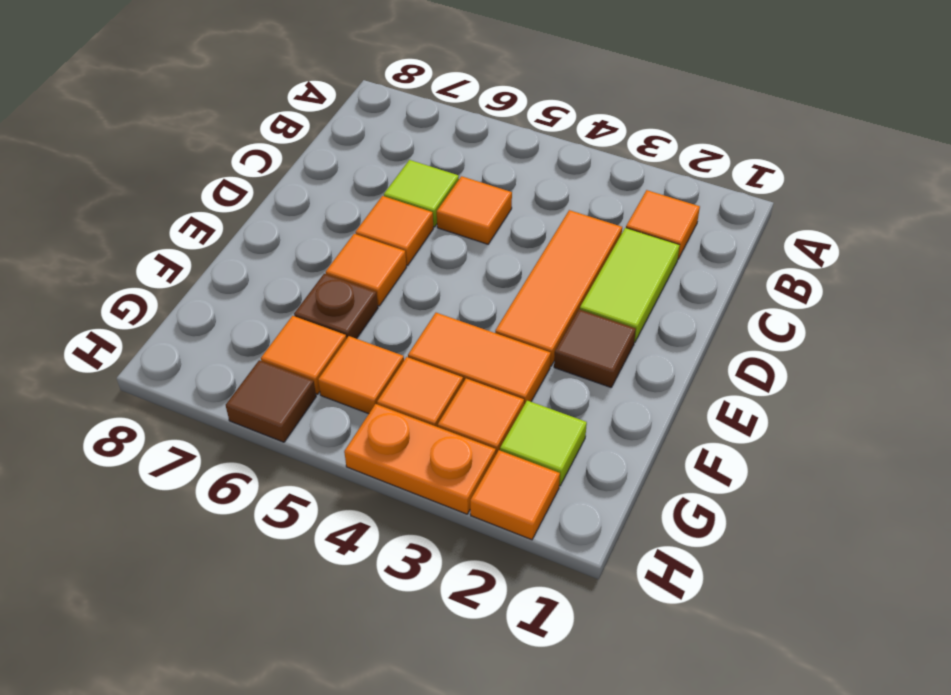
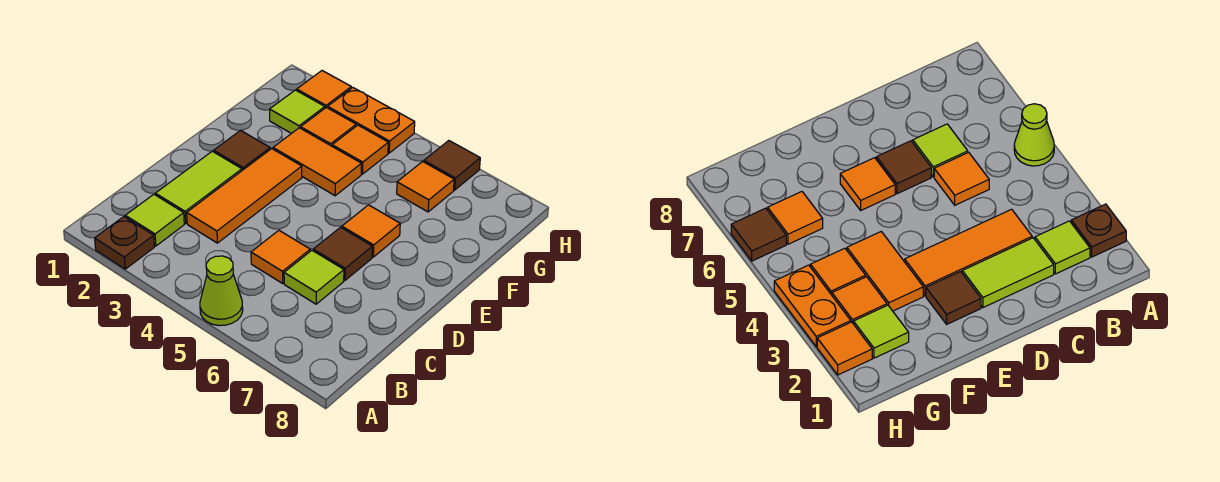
none -> lime cone A5 level 1
orange tile B2 level 1 -> lime tile B2 level 1
orange tile D6 level 1 -> brown tile D6 level 1
brown plate F6 level 1 -> brown plate A2 level 1
orange tile G5 level 1 -> none

